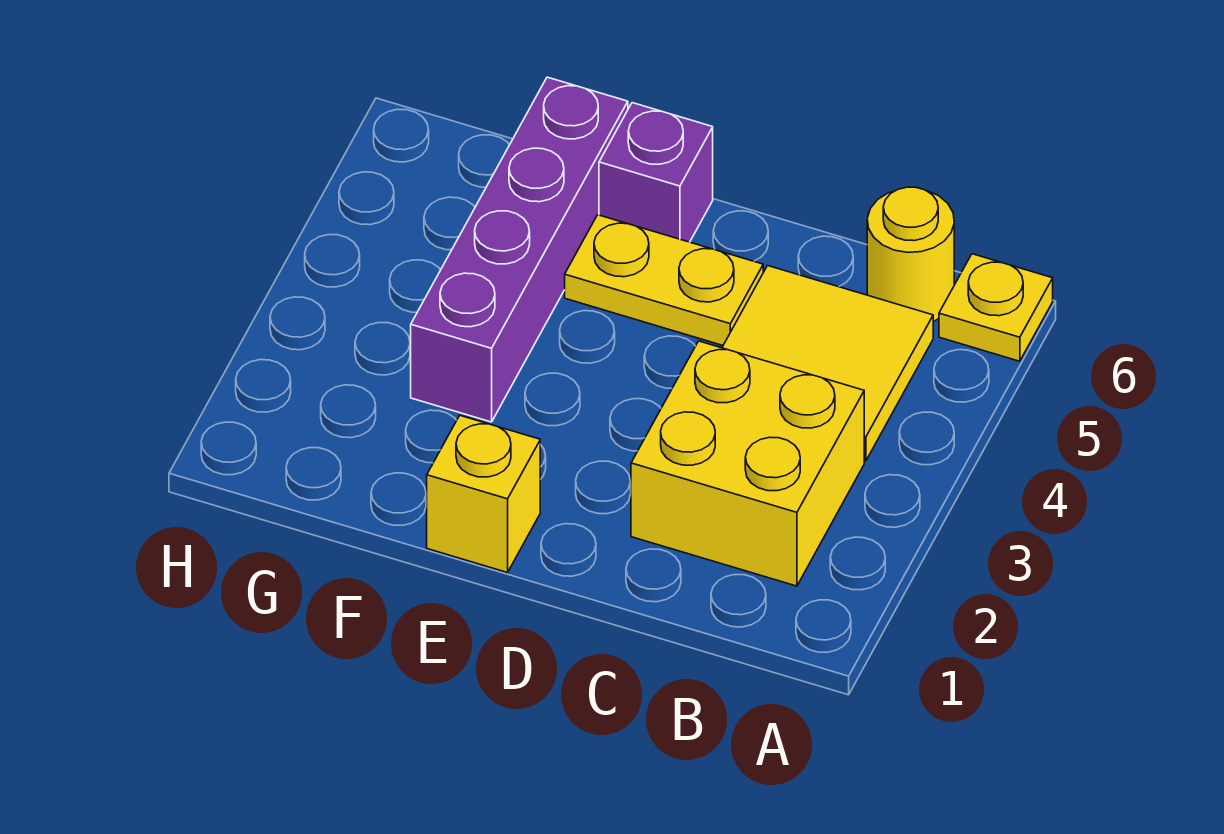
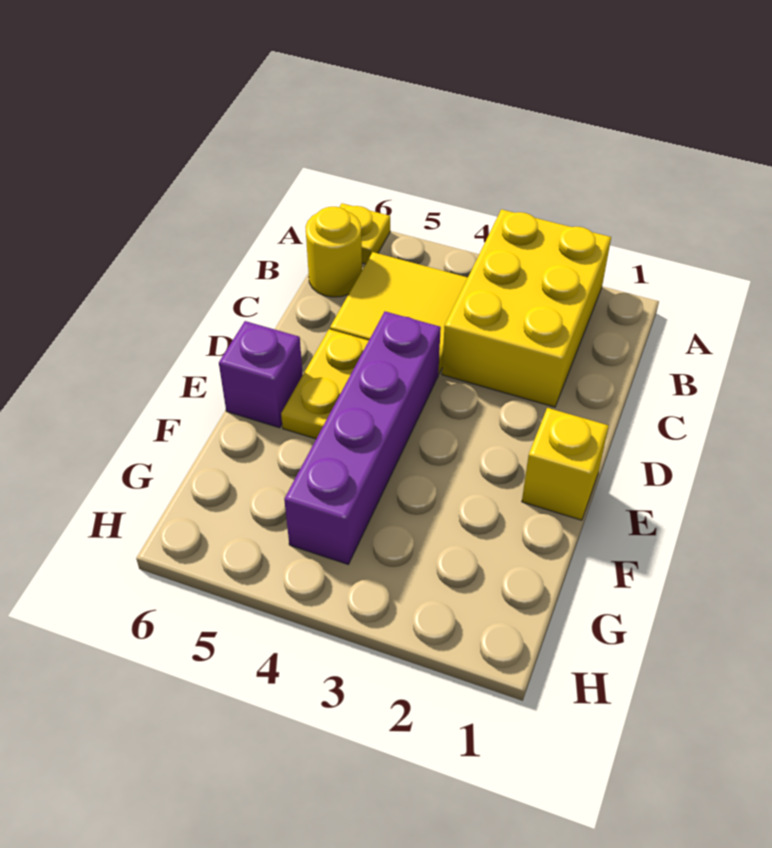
yellow brick B2:C3 level 1 -> yellow brick A2:C3 level 1
purple brick F3:F6 level 1 -> purple brick D4:G4 level 1

